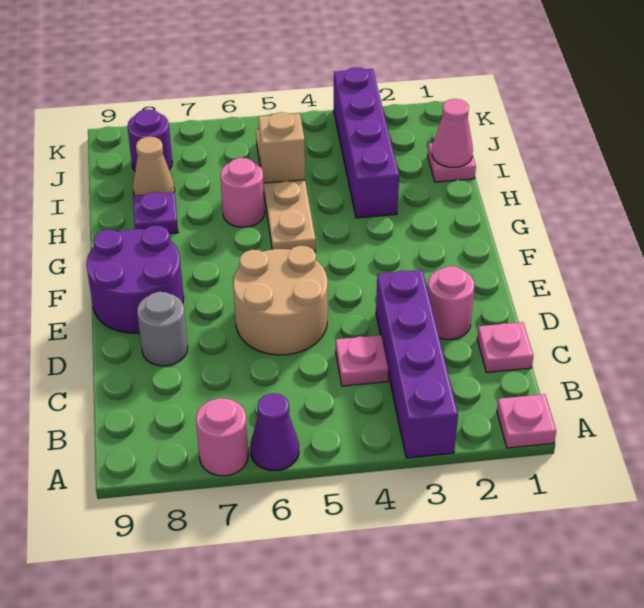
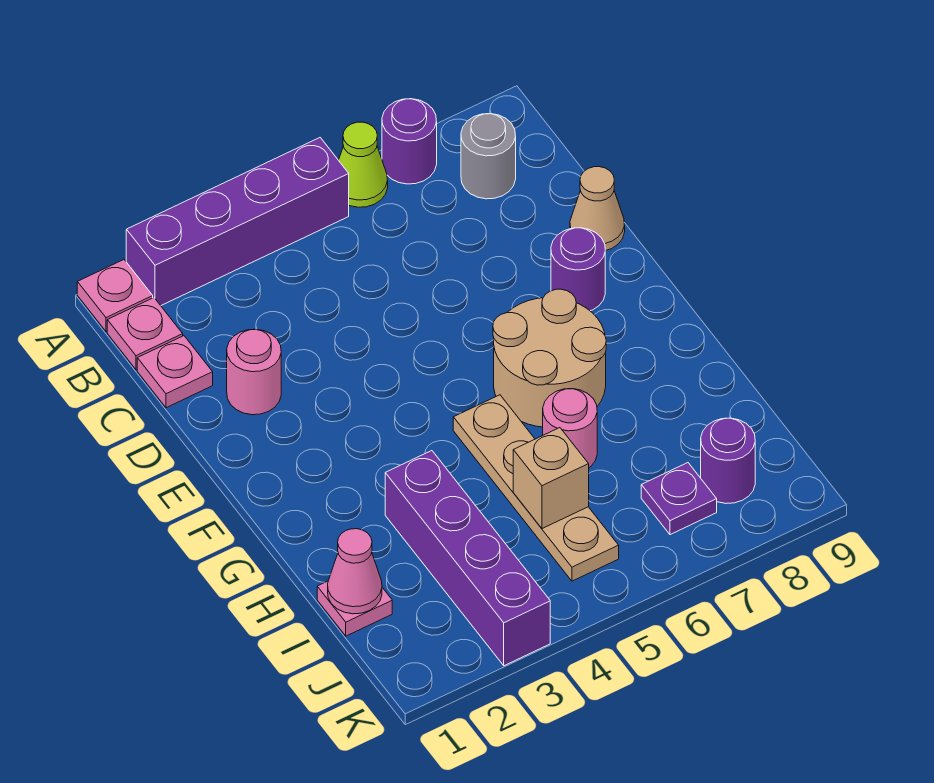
purple brick A3:D3 level 1 -> purple brick A2:A5 level 1
purple cone A6 level 1 -> lime cone A6 level 1
pink round brick A7 level 1 -> purple round brick A7 level 1
pink plate C4 level 1 -> pink plate B1 level 1
tan round brick D5:E6 level 1 -> tan round brick F6:G7 level 1
grey round brick D8 level 1 -> grey round brick B8 level 1
purple round brick E8:F9 level 1 -> purple round brick E8 level 1
purple plate H8 level 1 -> purple plate J7 level 1
tan cone I8 level 1 -> tan cone D9 level 1

